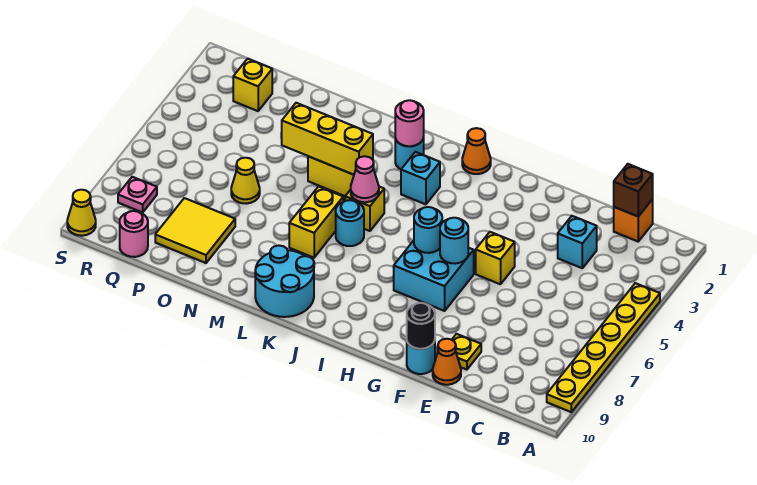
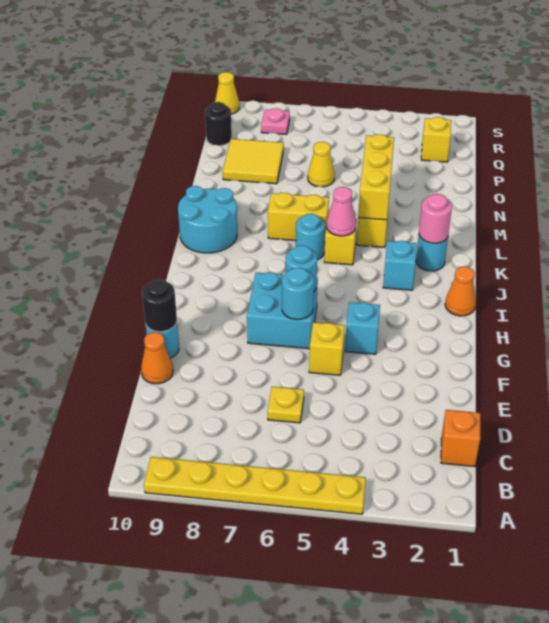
brown brick C1 level 2 -> none
cyan brick D3 level 1 -> cyan brick G4 level 1
yellow plate E9 level 1 -> yellow plate D6 level 1
pink round brick Q10 level 1 -> black round brick Q10 level 1

